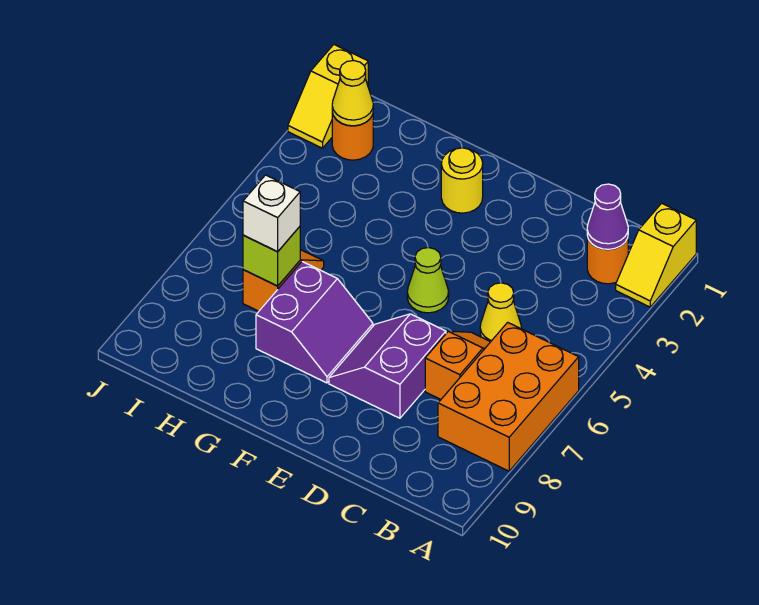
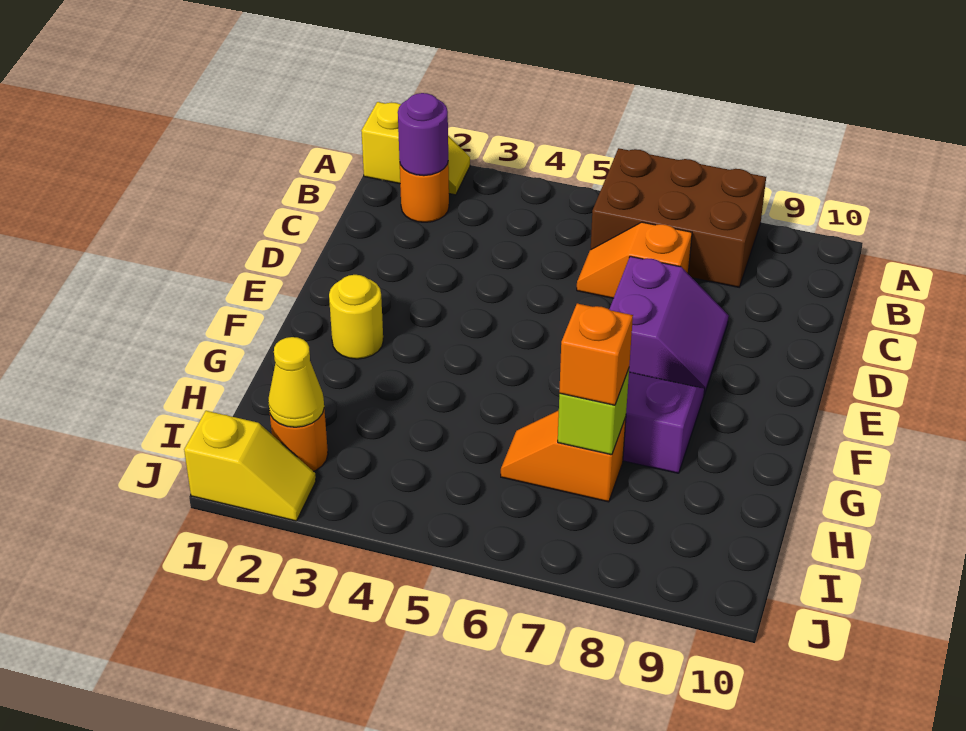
orange brick A6:B8 level 1 -> brown brick A6:B8 level 1
purple cone B2 level 2 -> purple round brick B2 level 2
yellow cone C5 level 1 -> none
purple slope D7:E8 level 1 top D -> purple slope D7:E8 level 1 top 7
lime cone E5 level 1 -> none
white brick H7 level 3 -> orange brick H7 level 3

